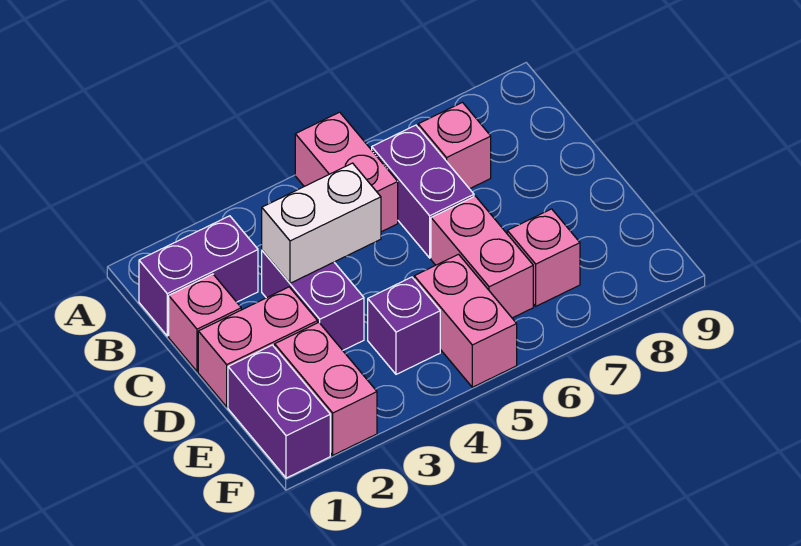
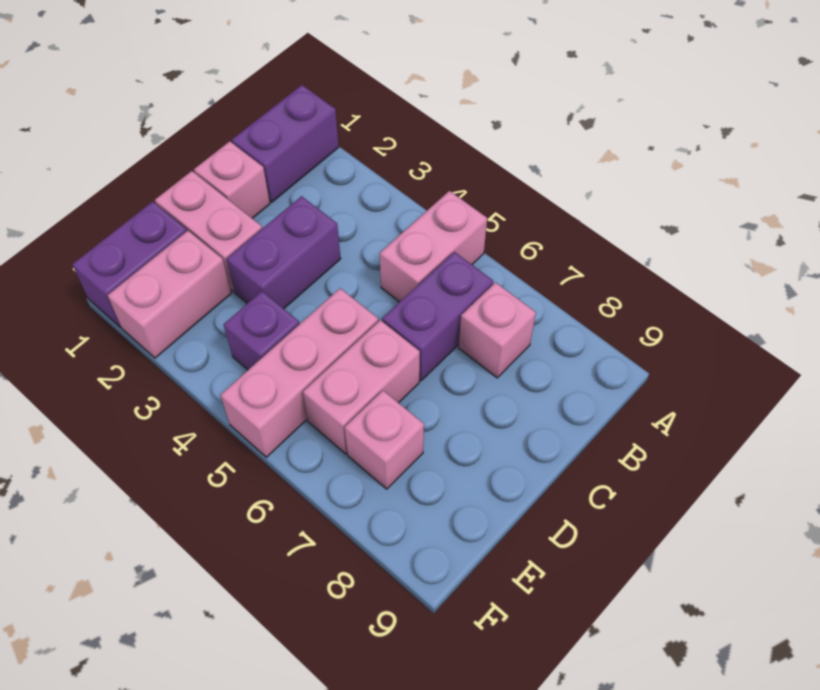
purple brick B1:B2 level 1 -> purple brick A1:B1 level 1
white brick C3:C4 level 2 -> none
pink brick E5:F5 level 1 -> pink brick D5:F5 level 1

